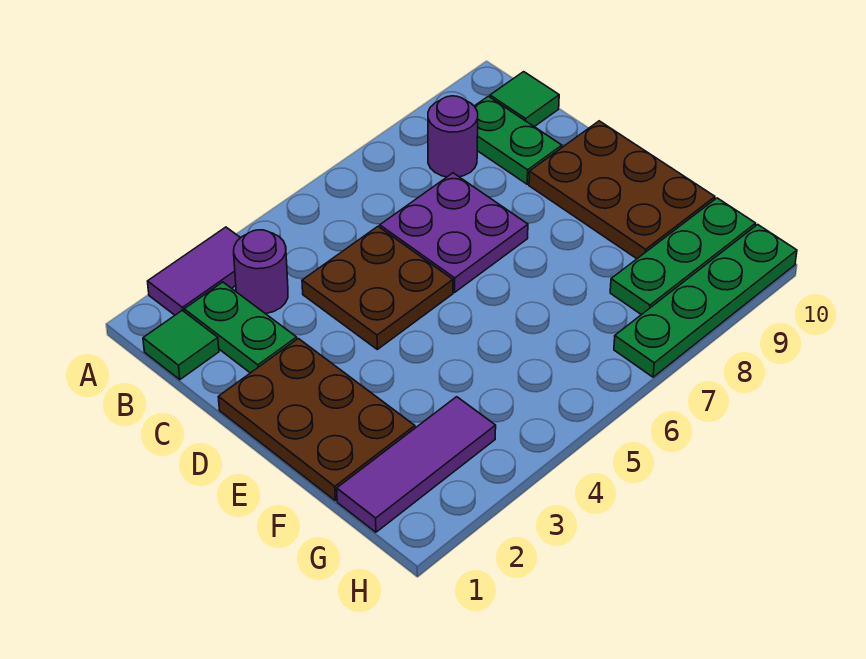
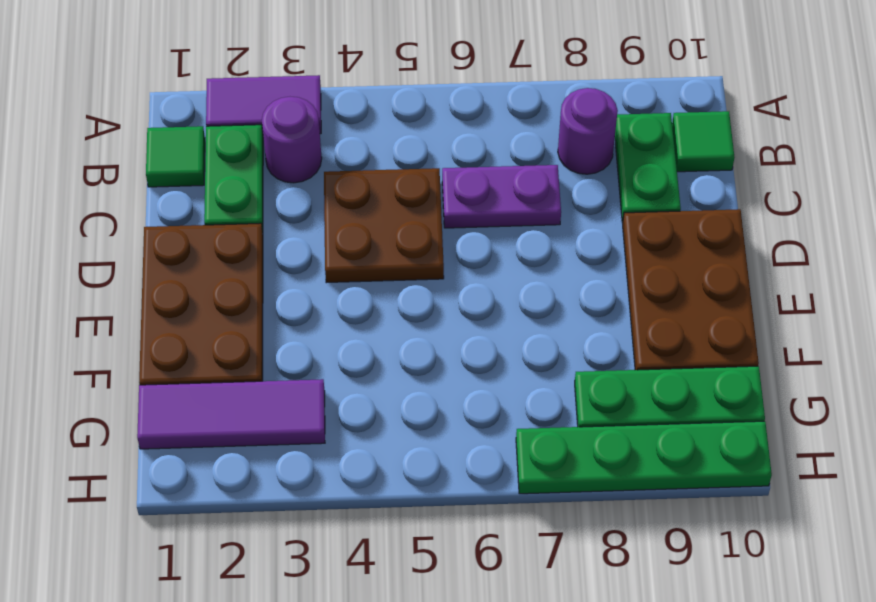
purple plate C6:D7 level 1 -> purple plate C6:C7 level 1

